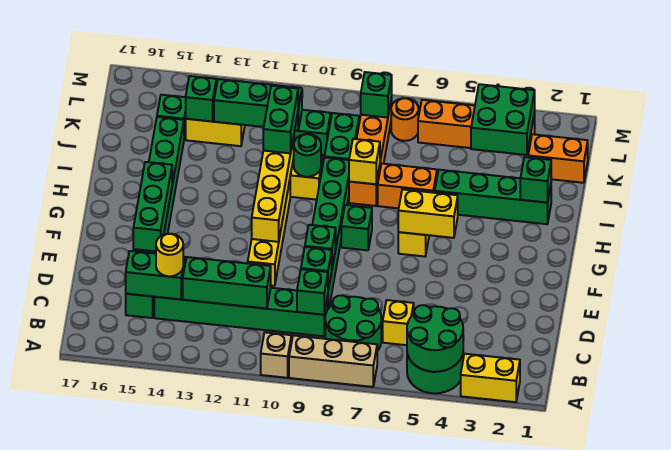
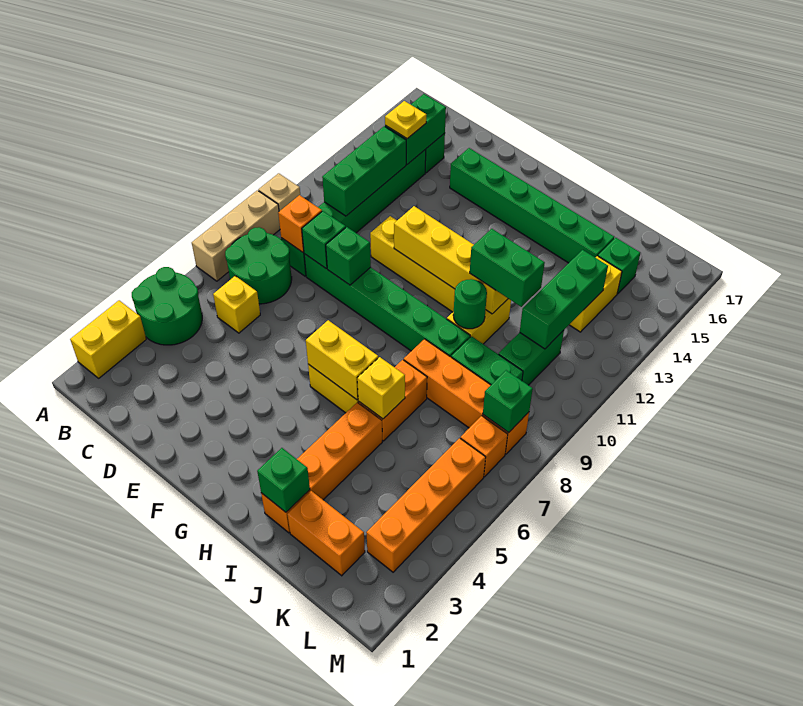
green round brick A4:B5 level 2 -> none
green brick C9 level 2 -> orange brick C9 level 2
yellow round brick C14 level 3 -> yellow plate C14 level 3
green brick E15:G15 level 2 -> none
yellow brick G5:G6 level 2 -> yellow brick G6:H6 level 2
green brick G8 level 1 -> none
green brick I2:I5 level 1 -> orange brick I2:I5 level 1
yellow brick I8 level 2 -> yellow brick I6 level 2
orange brick K1:K2 level 1 -> orange brick J2:K2 level 1
green brick K3:L4 level 2 -> none
green brick K14 level 2 -> none
orange round brick L7 level 1 -> orange brick L7 level 1

